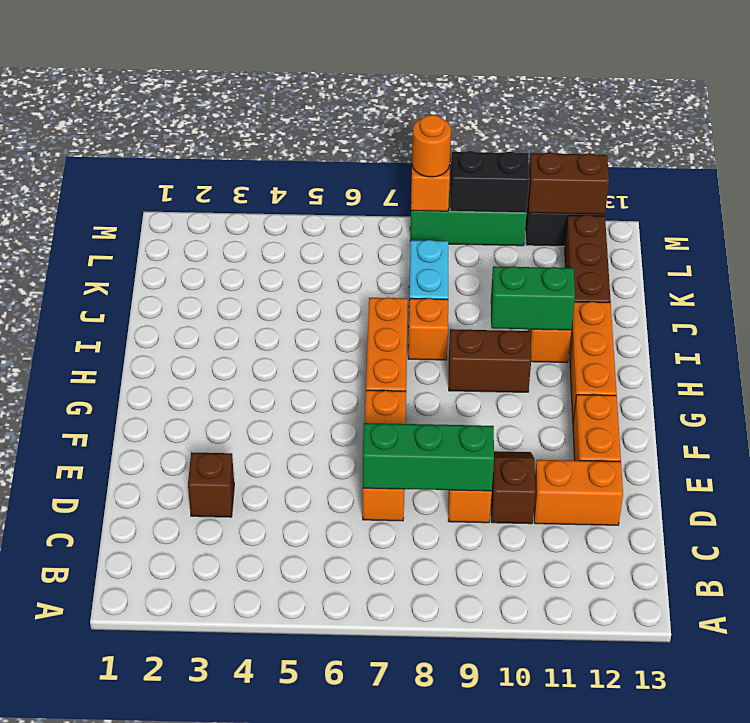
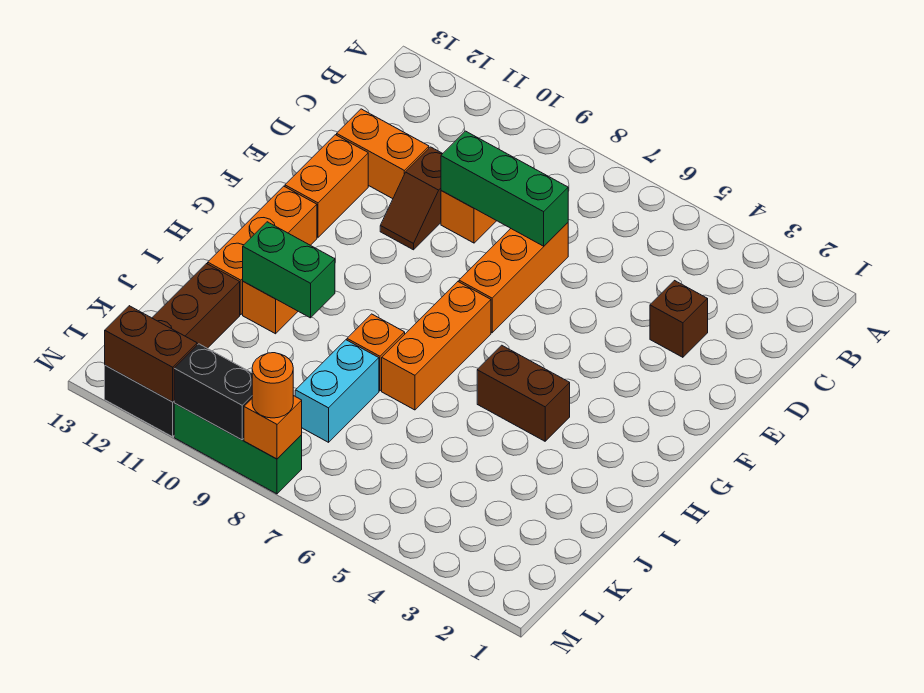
brown brick H9:H10 level 1 -> brown brick H4:H5 level 1

